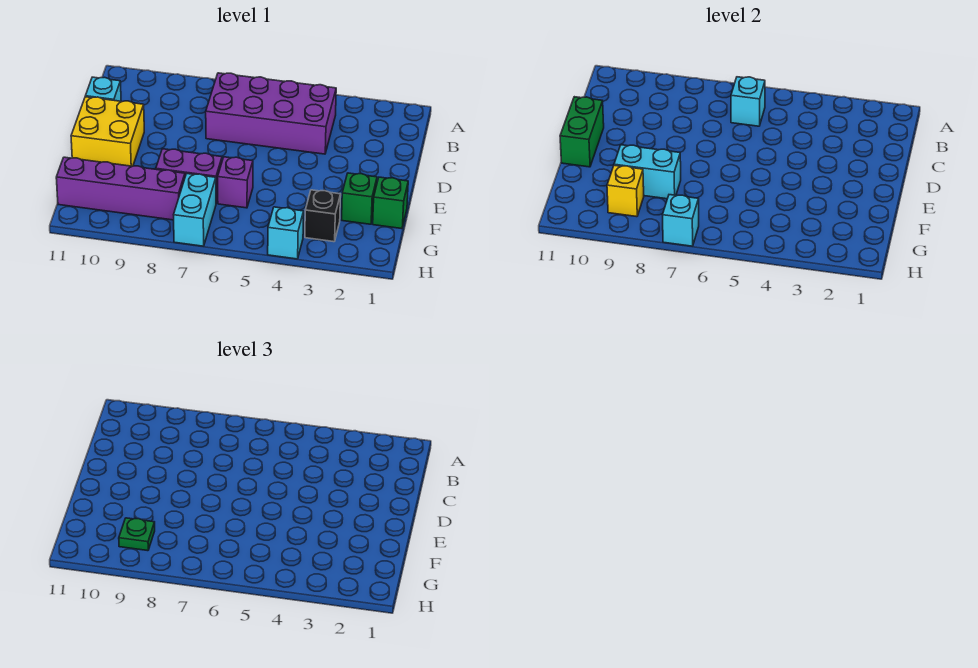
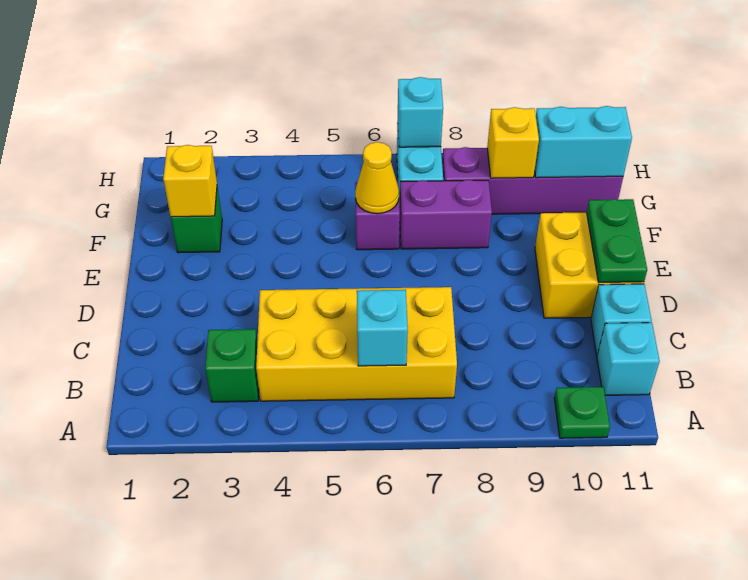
purple brick B4:C7 level 1 -> yellow brick B4:C7 level 1
green brick D11:E11 level 2 -> green plate D11:E11 level 2
green brick F1 level 1 -> green brick B3 level 1
none -> yellow brick F2 level 2
none -> yellow cone F6 level 2
cyan brick F8:F9 level 2 -> cyan brick G10:G11 level 2
black brick G3 level 1 -> none
green plate G9 level 3 -> green plate A10 level 1
cyan brick H4 level 1 -> cyan brick B11 level 1

